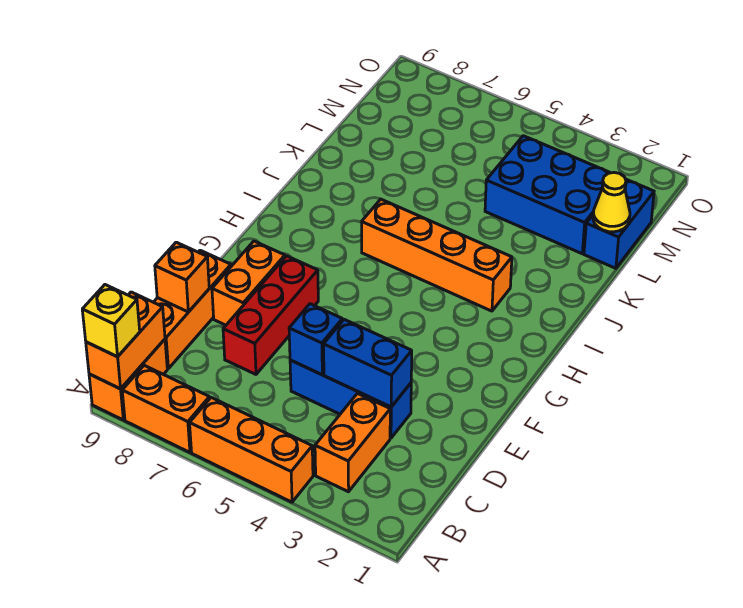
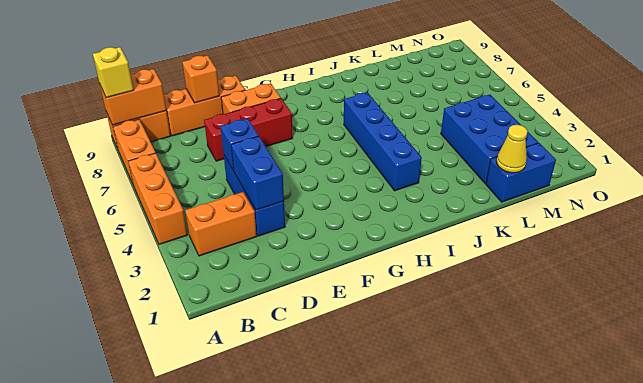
orange brick I3:I6 level 1 -> blue brick I3:I6 level 1

